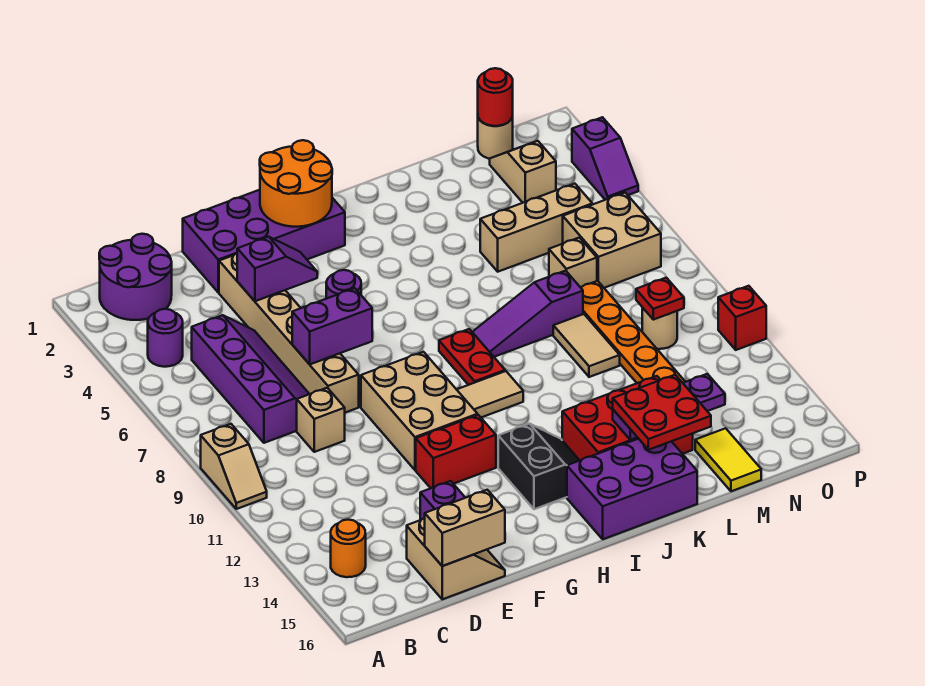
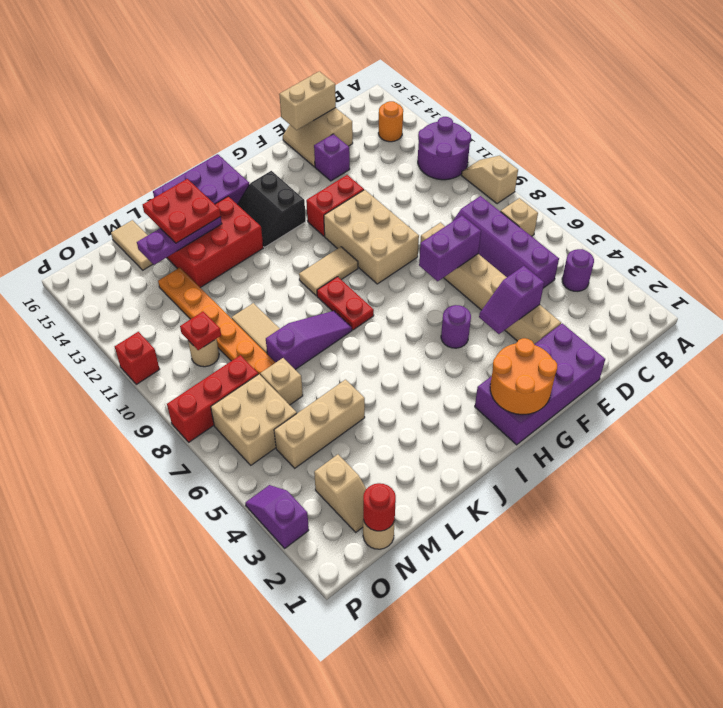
purple round brick B1:C2 level 1 -> purple round brick A11:B12 level 1
tan brick D9 level 1 -> tan brick B7 level 1
yellow tile M15:M16 level 1 -> tan tile M15:M16 level 1
none -> red brick N8:P8 level 1

